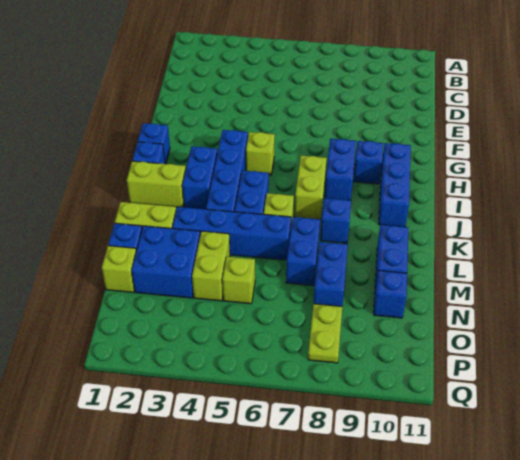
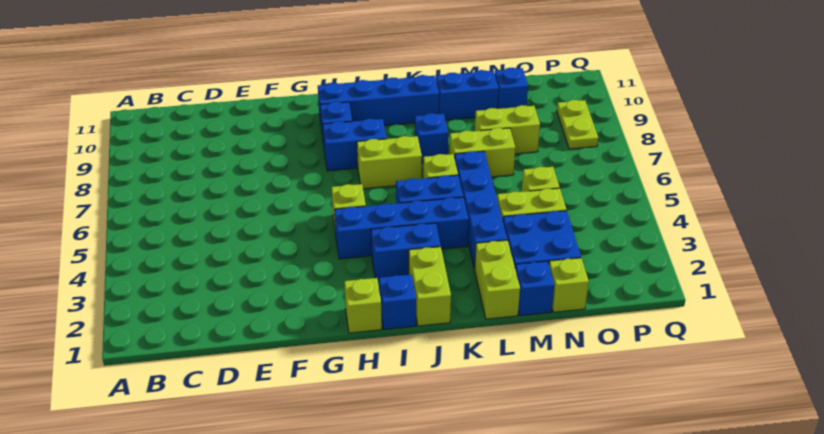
blue brick H1 level 1 -> lime brick H1 level 1
blue brick H10:J10 level 1 -> blue brick H10:K10 level 1
blue brick L7:M7 level 1 -> lime brick L7:M7 level 1
blue brick M8:N8 level 1 -> lime brick M8:N8 level 1
lime plate O8:P8 level 1 -> lime plate P8:P9 level 1

